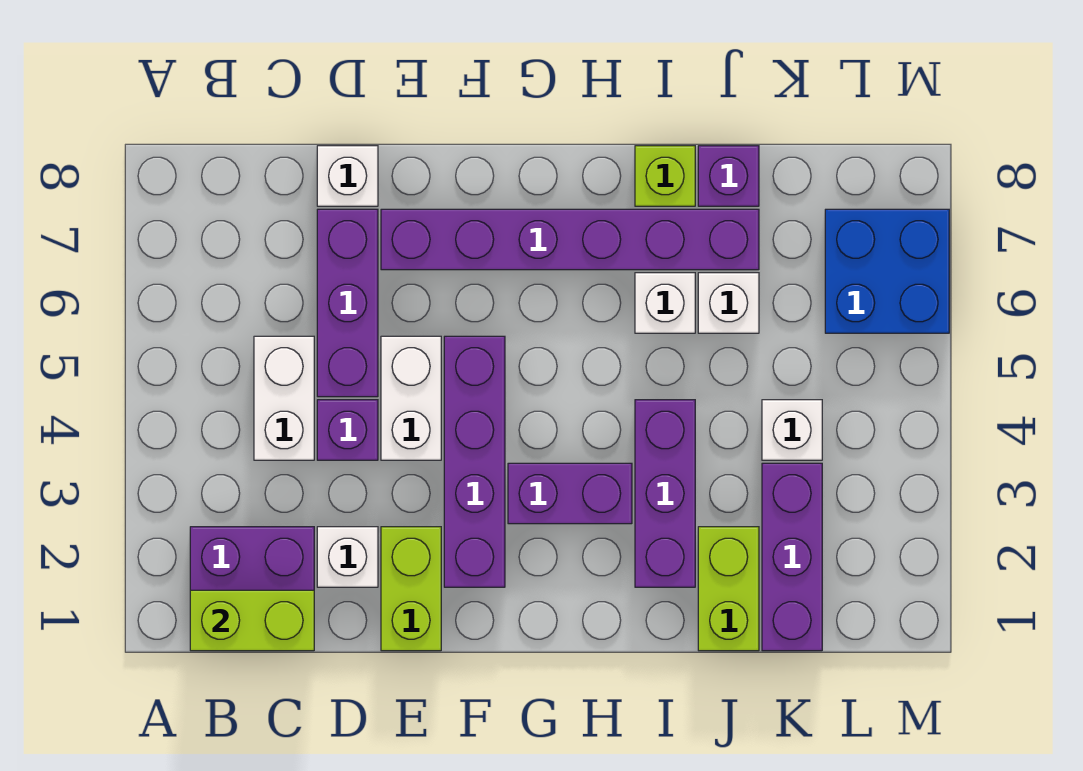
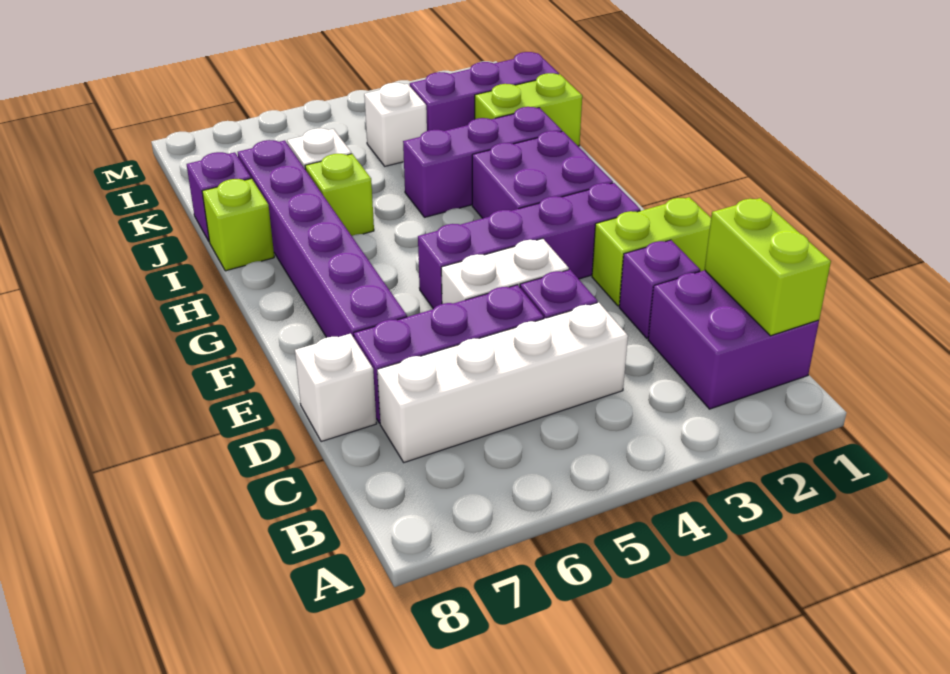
white brick C4:C5 level 1 -> white brick C4:C7 level 1
white brick D2 level 1 -> purple brick D2 level 1
purple brick G3:H3 level 1 -> purple brick G2:H3 level 1
white brick I6 level 1 -> lime brick I6 level 1
blue brick L6:M7 level 1 -> none

